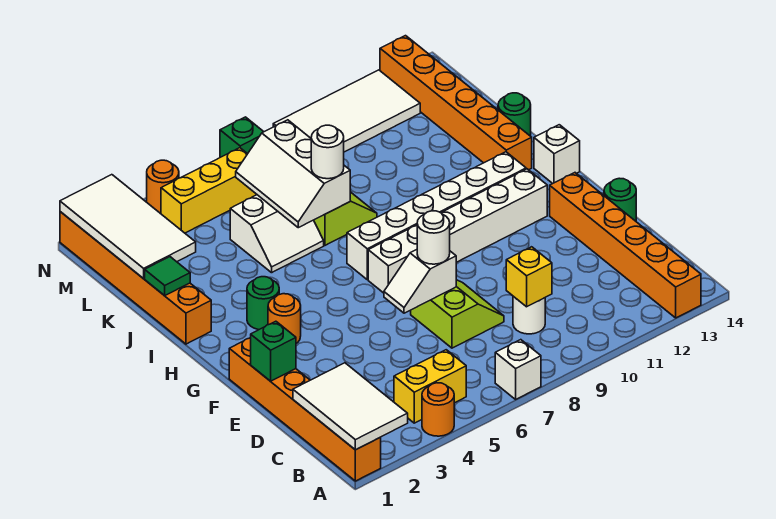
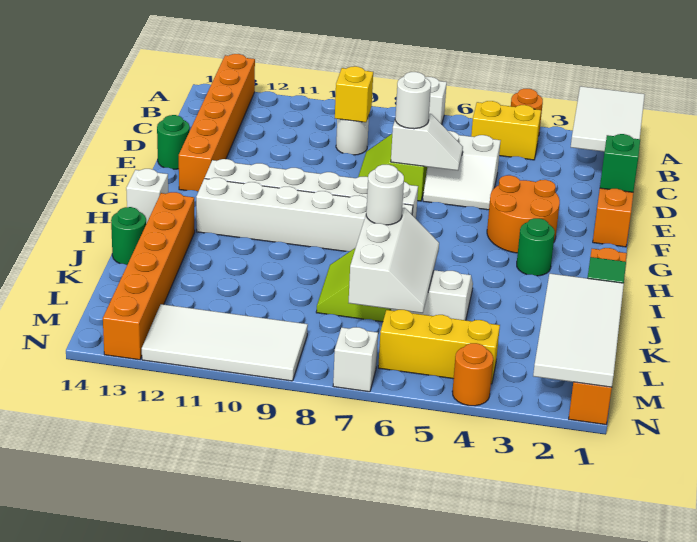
none -> white slope D5:E6 level 1 top D
orange round brick G3 level 1 -> orange round brick F3:G4 level 1
green brick N7 level 1 -> white brick N7 level 1

